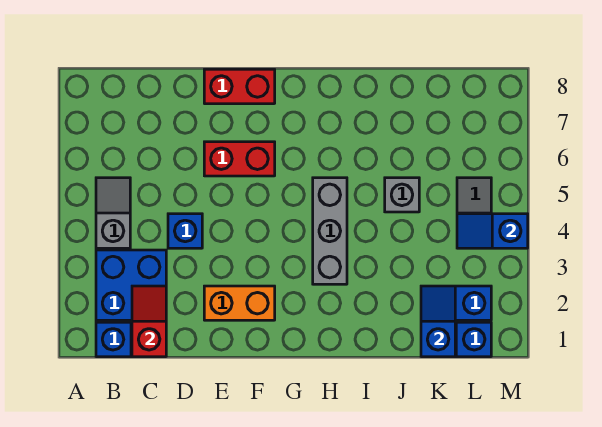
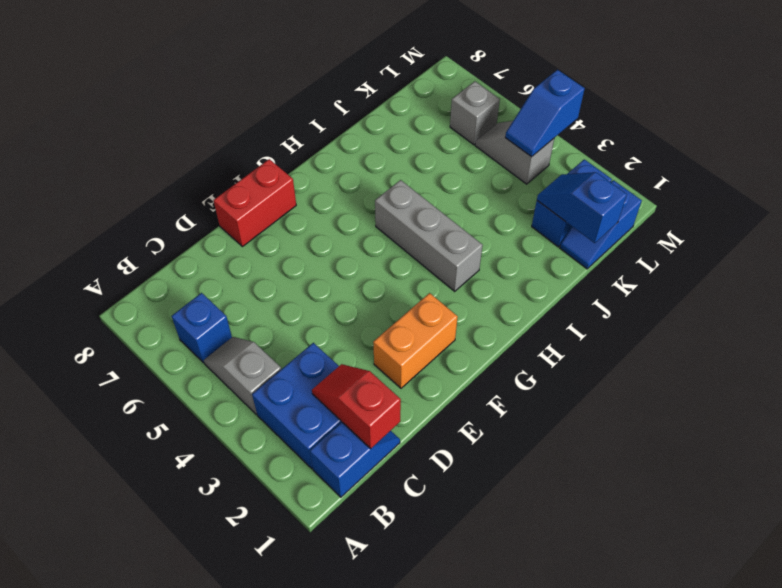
blue brick D4 level 1 -> blue brick B6 level 1
red brick E6:F6 level 1 -> none
grey brick J5 level 1 -> grey brick L6 level 1

